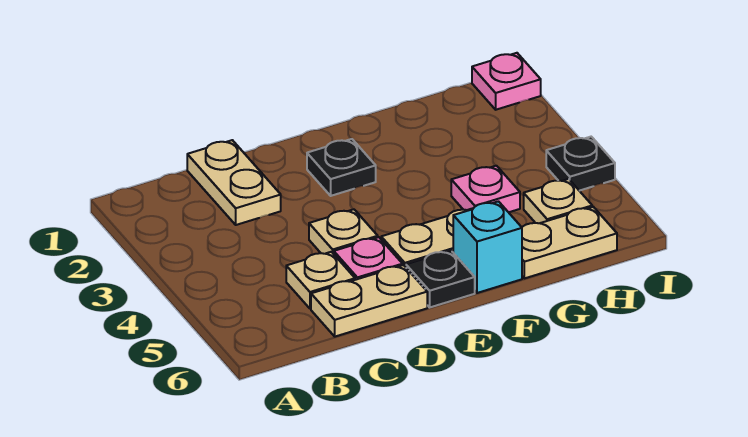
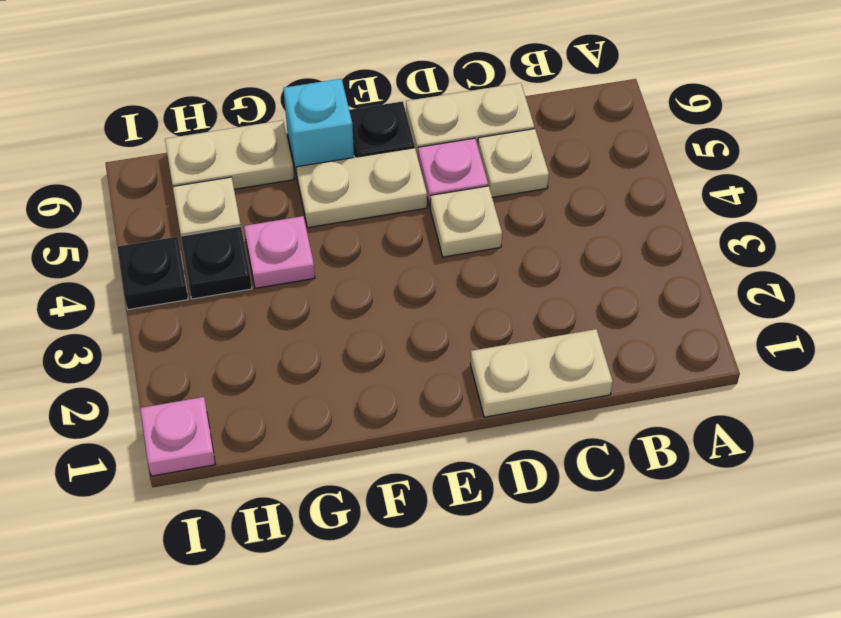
tan plate C1:C2 level 1 -> tan plate C1:D1 level 1
black plate E2 level 1 -> black plate H4 level 1

